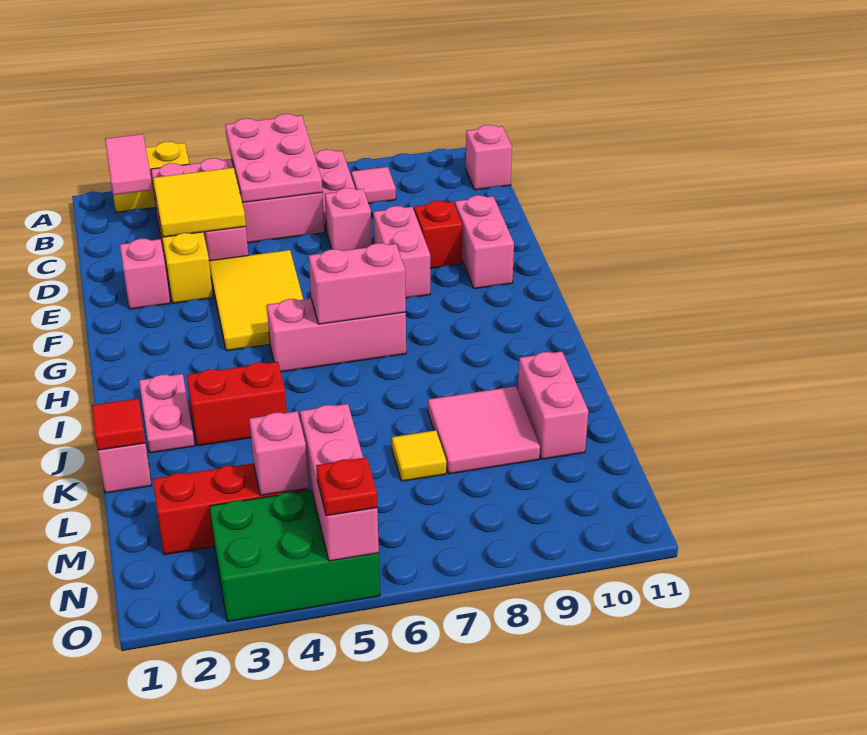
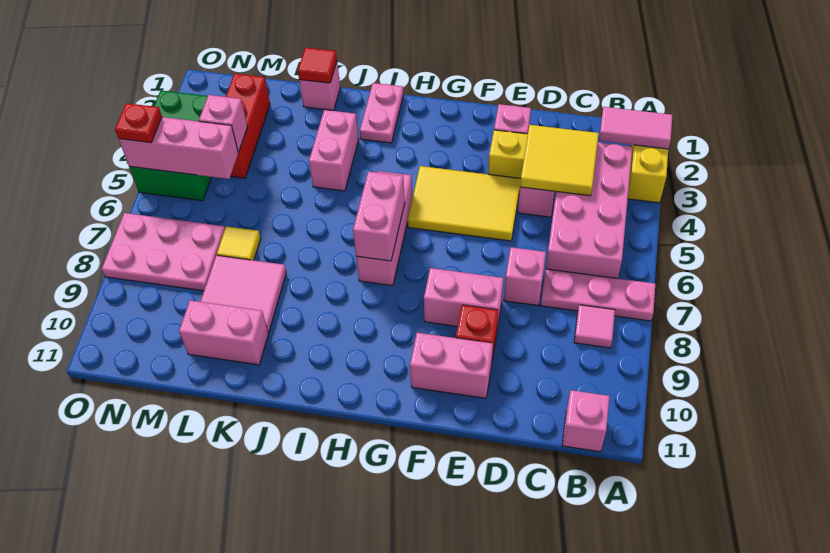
pink plate A5:C6 level 2 -> pink plate M7:O8 level 1
pink plate I2:J2 level 1 -> pink plate I1:I2 level 1
red brick J3:J4 level 1 -> pink brick J3:J4 level 1

